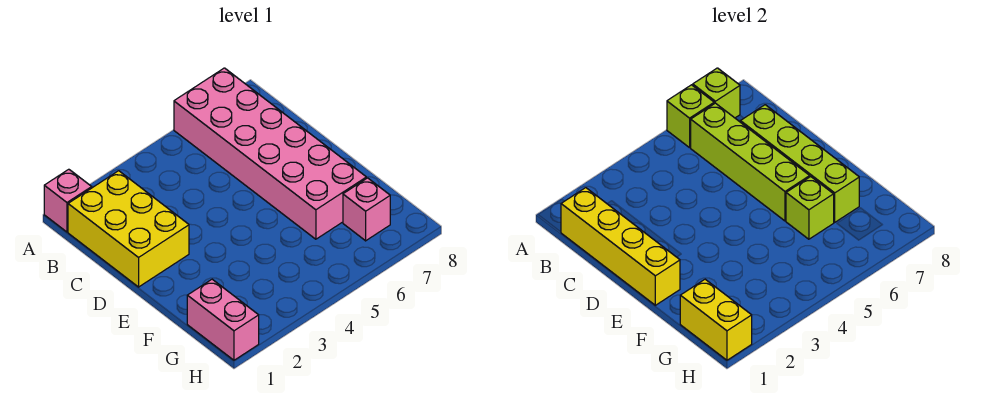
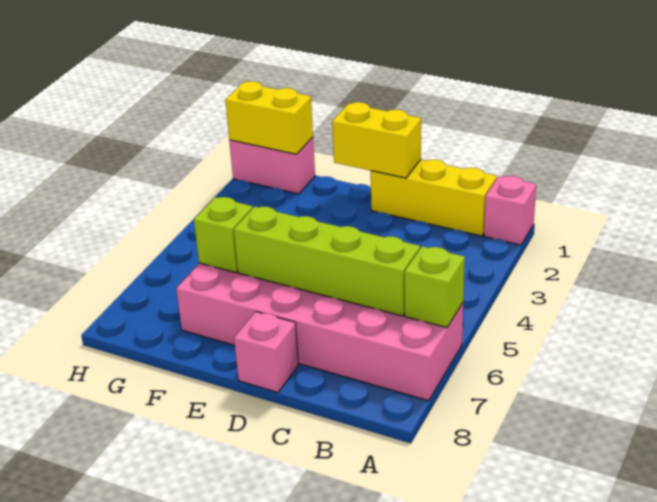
lime brick A7 level 2 -> none
yellow brick B1:D2 level 1 -> yellow brick B1:D1 level 1
yellow brick B1:E1 level 2 -> yellow brick D1:E1 level 2
lime brick C7:F7 level 2 -> none
pink brick G7 level 1 -> pink brick D8 level 1

